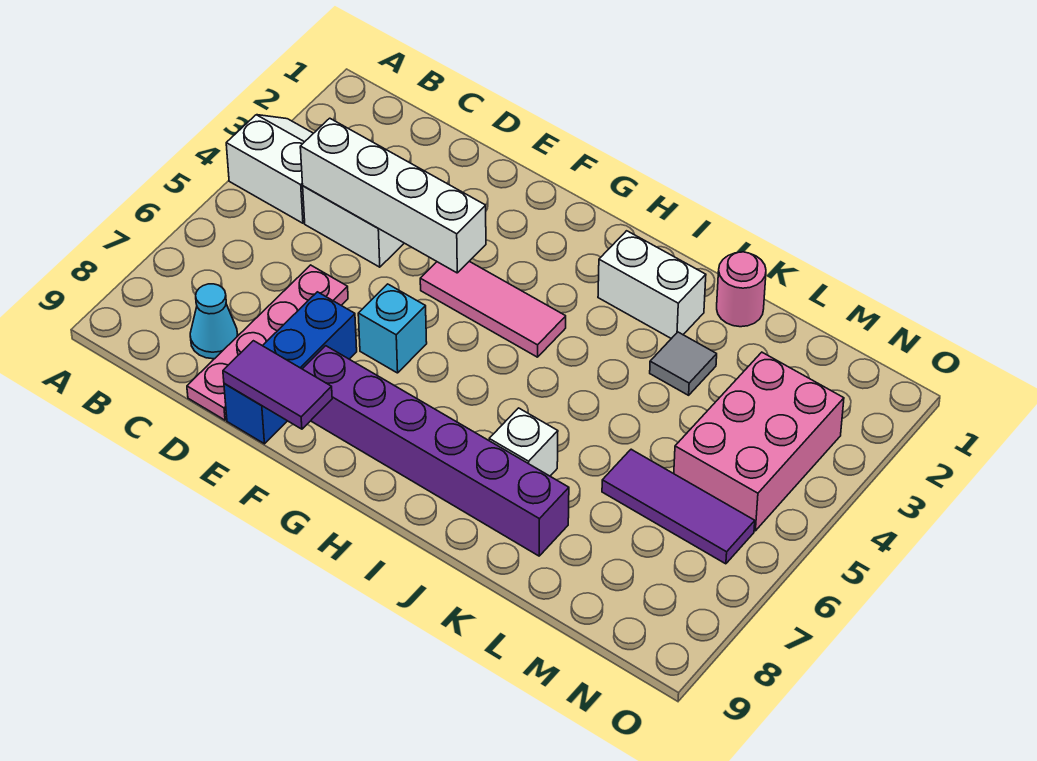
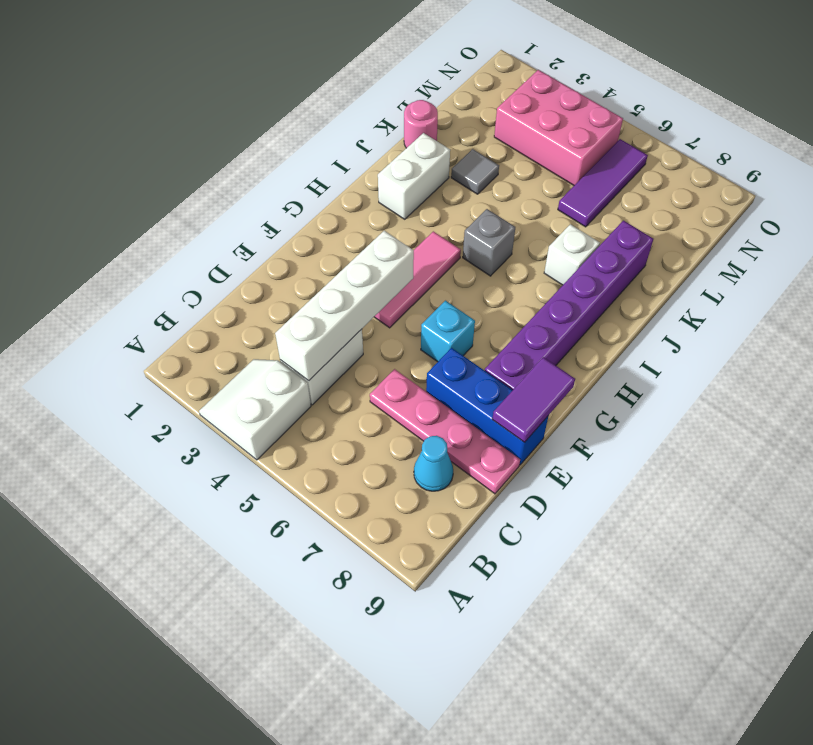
none -> grey brick I5 level 1

